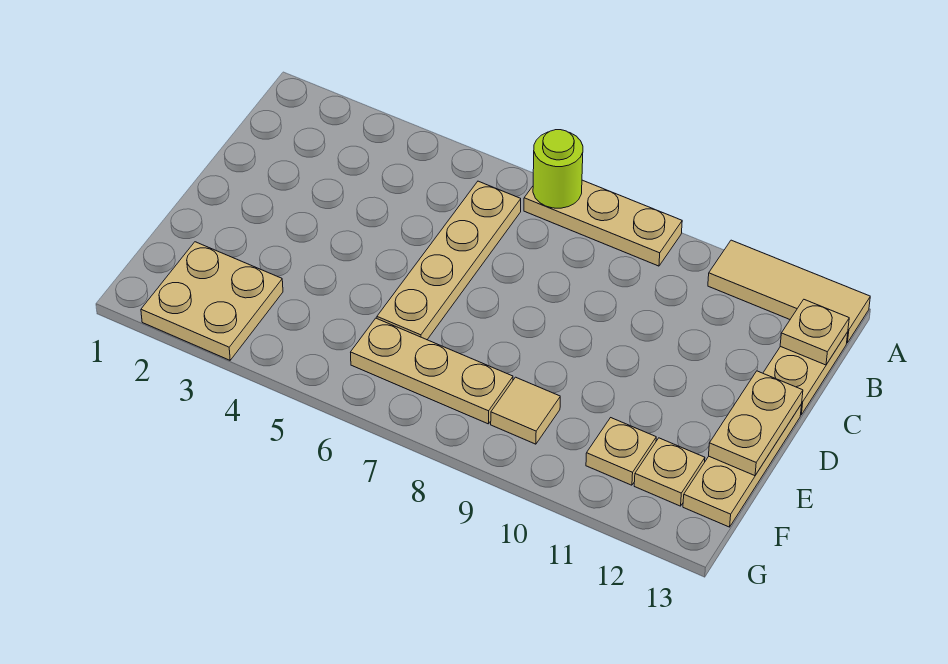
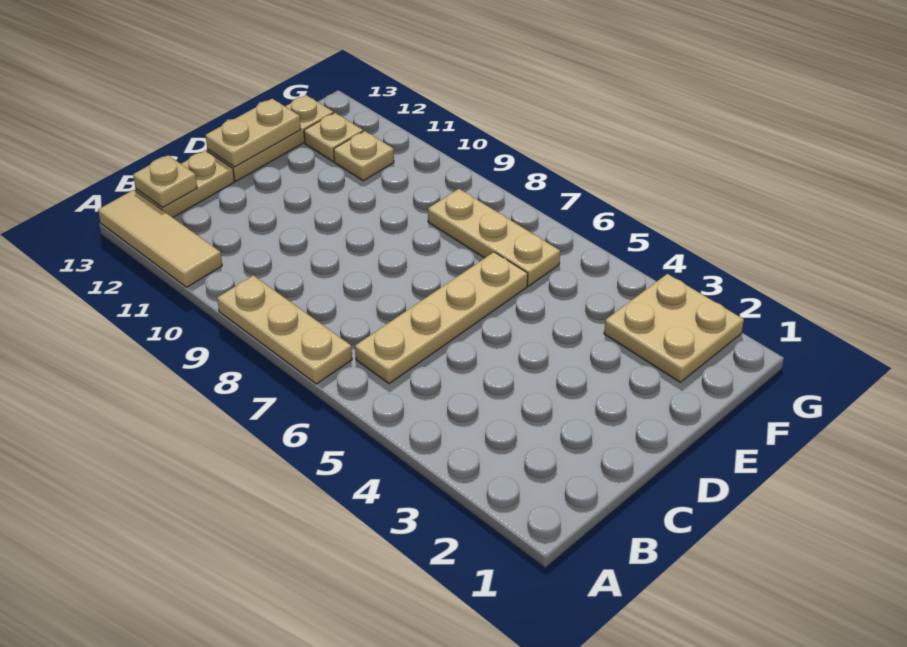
lime round brick A7 level 2 -> none
tan tile F9 level 1 -> none

